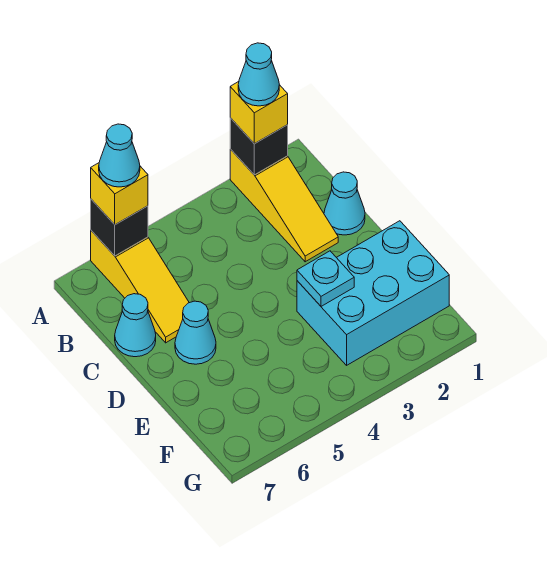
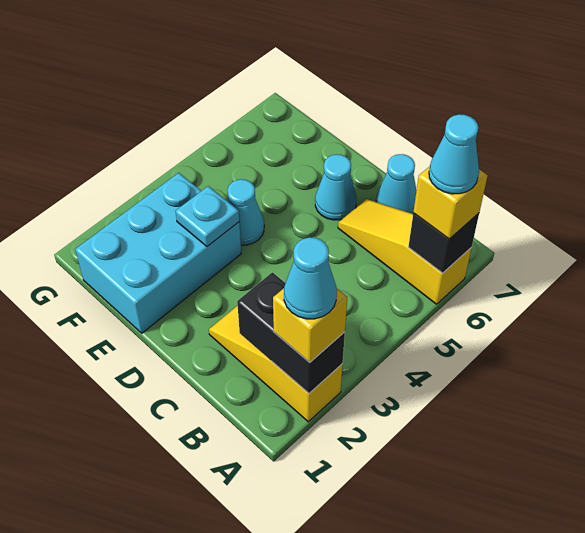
black brick A2 level 2 -> black brick A2:B2 level 2
cyan cone C1 level 1 -> cyan cone E4 level 1

